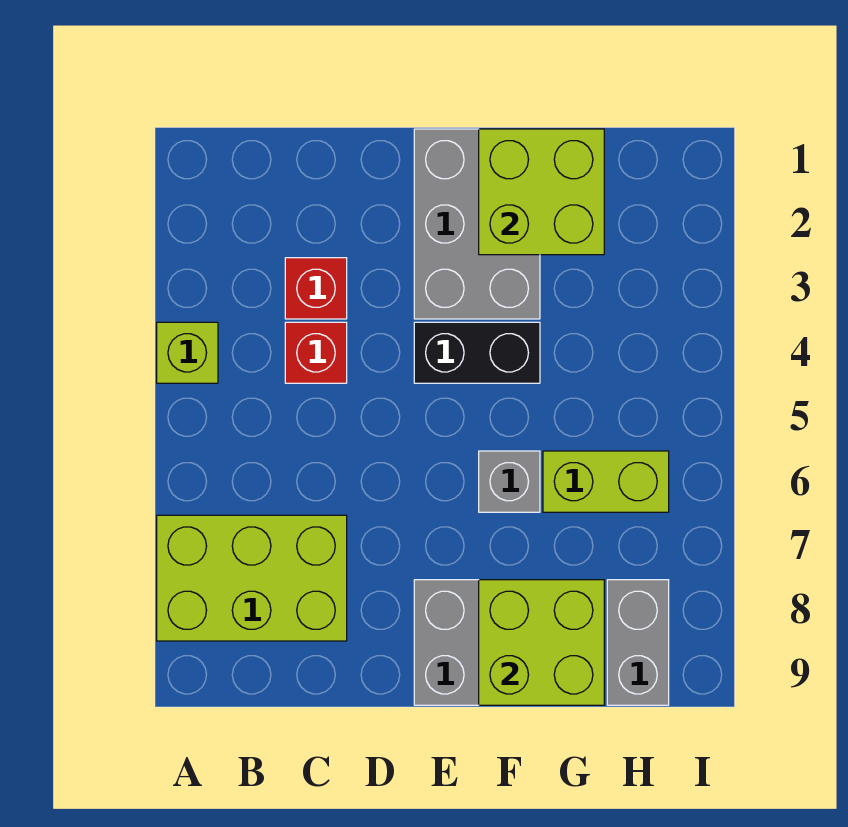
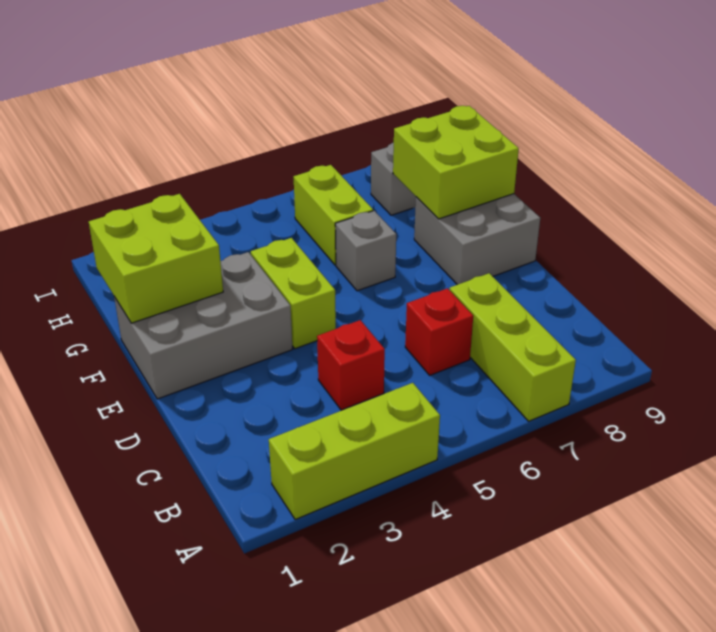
lime brick A4 level 1 -> lime brick A2:A4 level 1
lime brick A7:C8 level 1 -> lime brick A7:C7 level 1
red brick C3 level 1 -> red brick C6 level 1
black brick E4:F4 level 1 -> lime brick E4:F4 level 1

